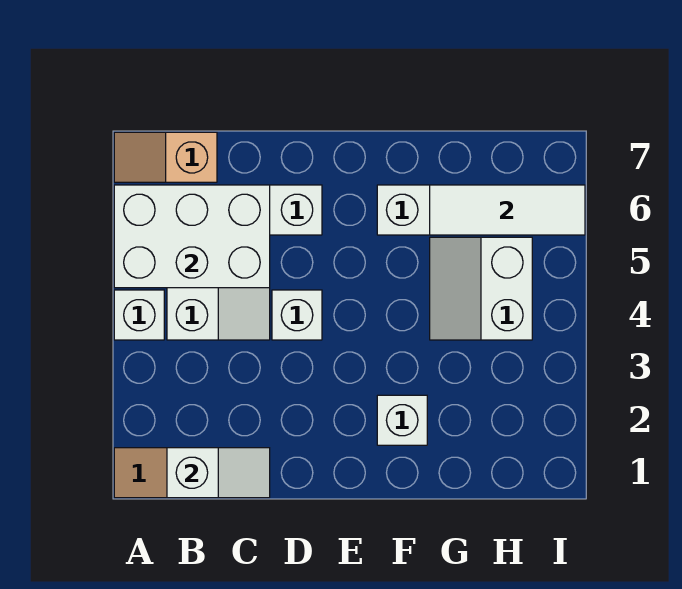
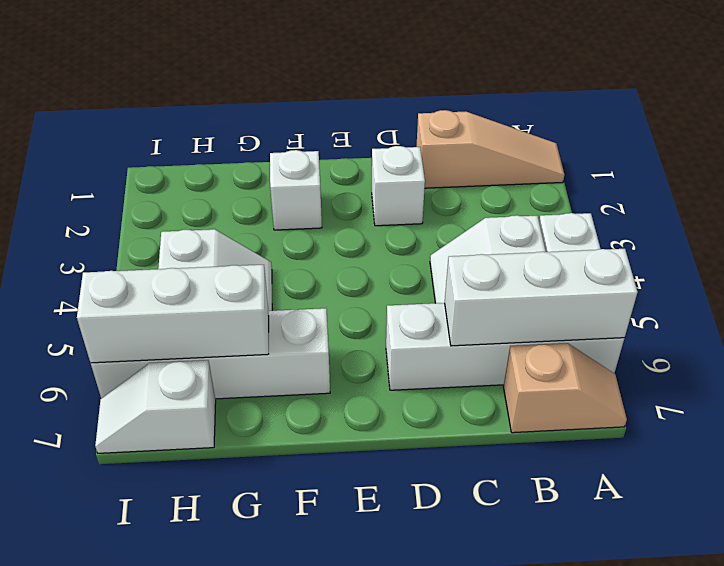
white brick A5:C6 level 2 -> white brick A6:C6 level 2
white slope B1:C1 level 2 top B -> white slope H7:I7 level 1 top H
white brick D4 level 1 -> white brick D2 level 1
white tile G6:I6 level 2 -> white brick G6:I6 level 2

